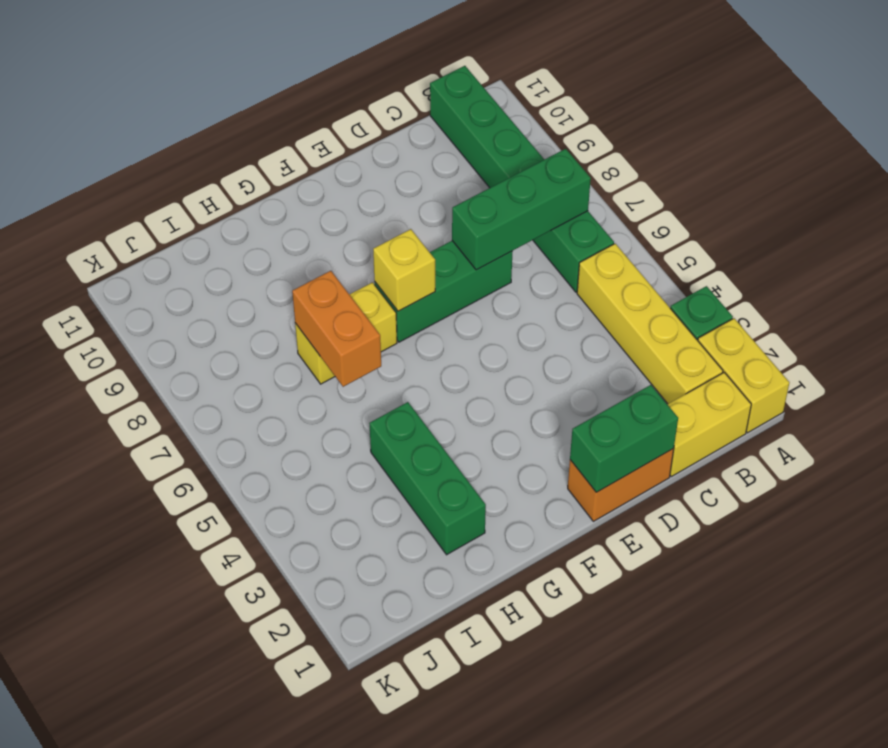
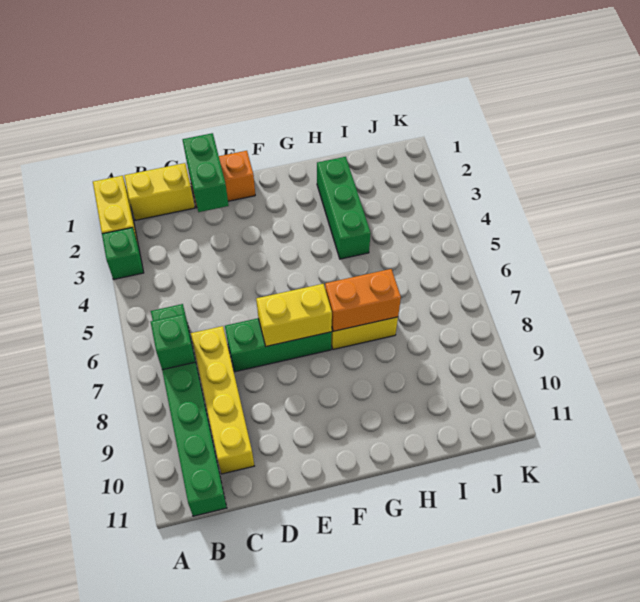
yellow brick B2:B5 level 1 -> yellow brick C7:C10 level 1
green brick B7:D7 level 2 -> green brick B7 level 2
green brick D1:E1 level 2 -> green brick D1:D2 level 2
yellow brick F7 level 2 -> yellow brick E7:F7 level 2
orange brick H6:H7 level 2 -> orange brick G7:H7 level 2

